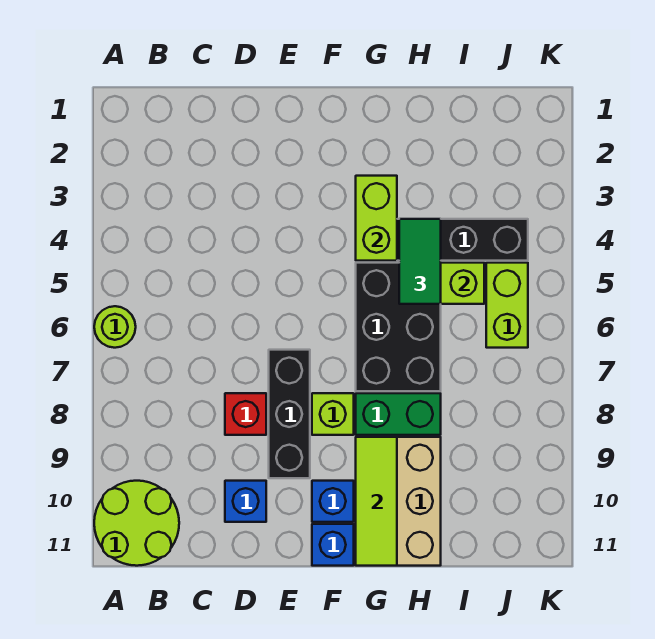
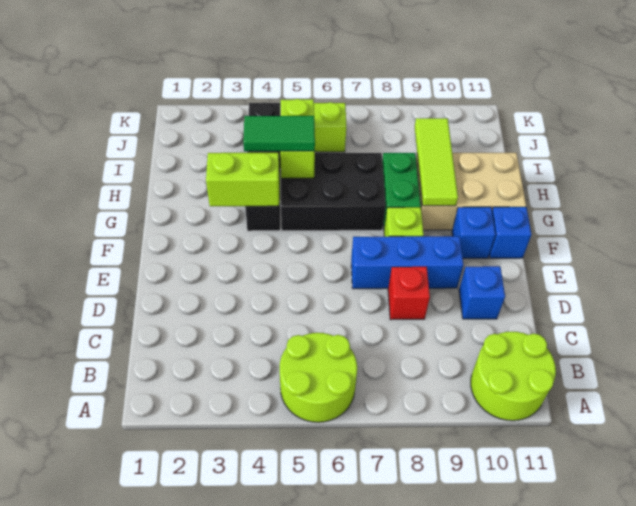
lime round brick A6 level 1 -> lime round brick A5:B6 level 1
black brick E7:E9 level 1 -> blue brick E7:E9 level 1
lime tile G9:G11 level 2 -> lime tile G9:I9 level 2

